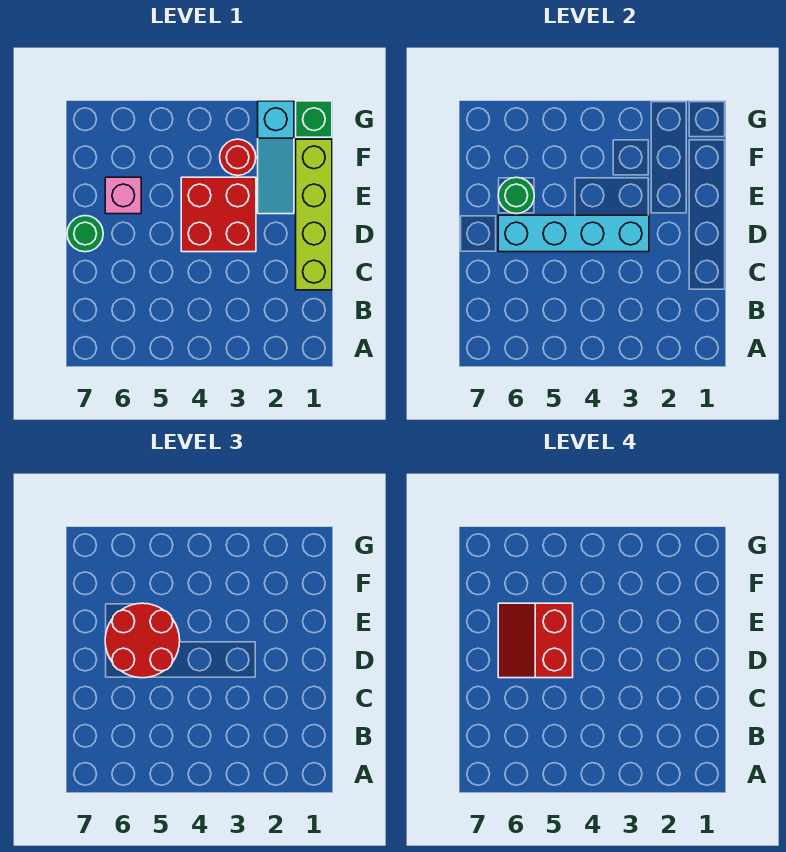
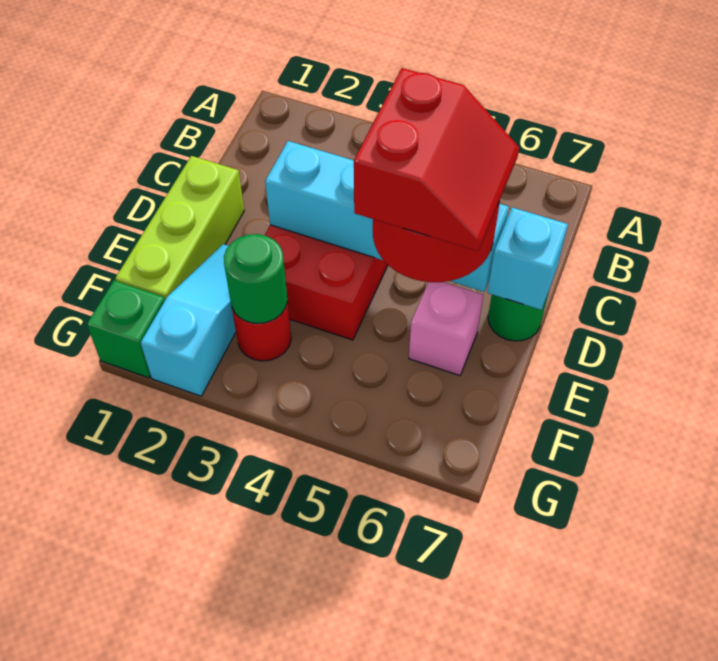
lime brick C1:F1 level 1 -> lime brick D1:F1 level 1
none -> cyan brick D7 level 2
green round brick E6 level 2 -> green round brick F3 level 2

